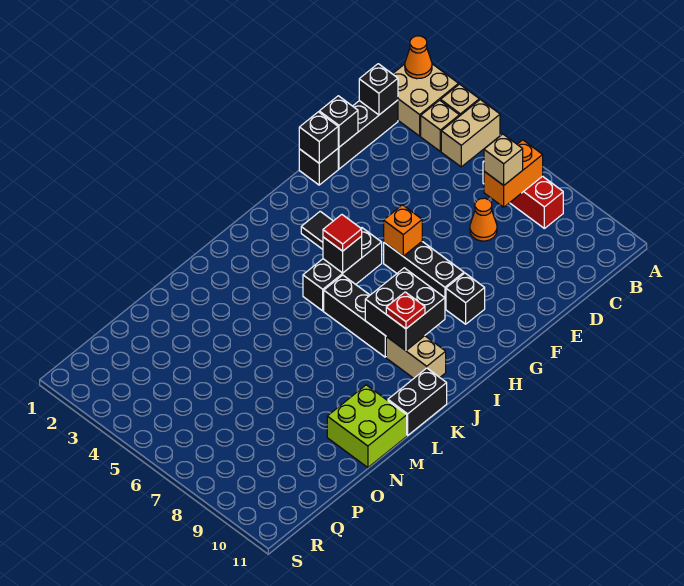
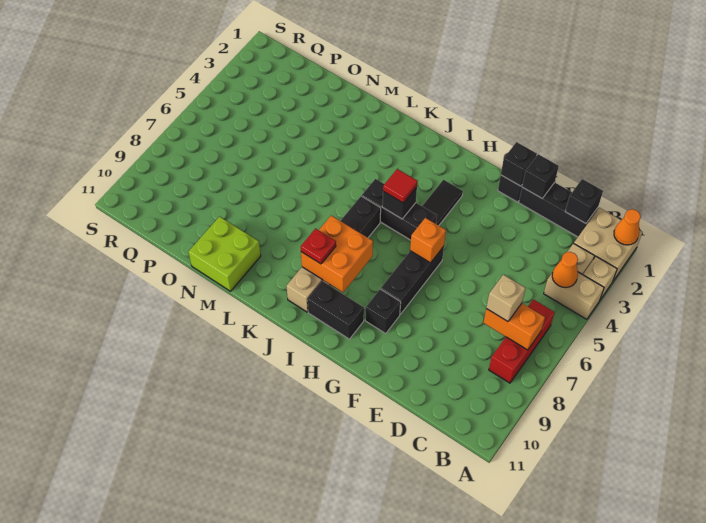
orange cone D7 level 1 -> orange cone B4 level 2
black brick I8:J9 level 2 -> orange brick I8:J9 level 2
black brick K11:L11 level 1 -> black brick H10:I10 level 1

